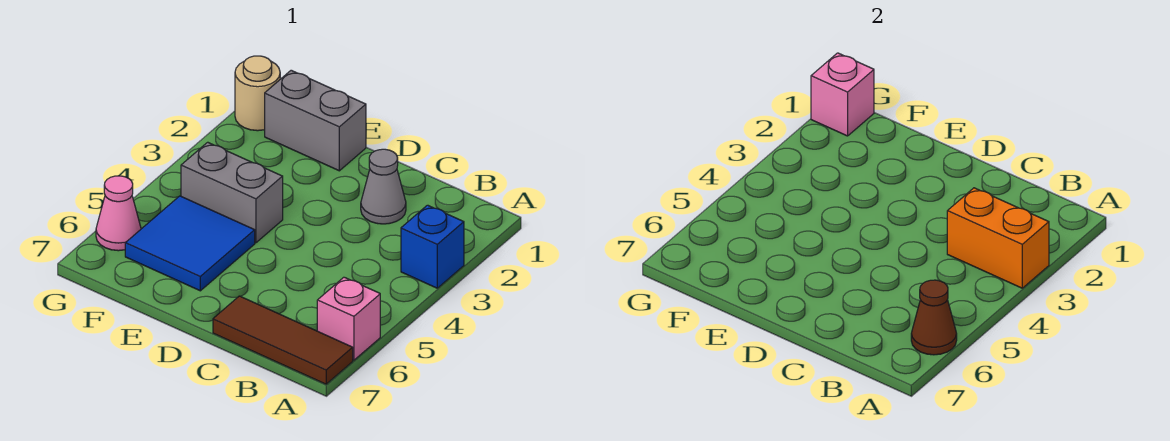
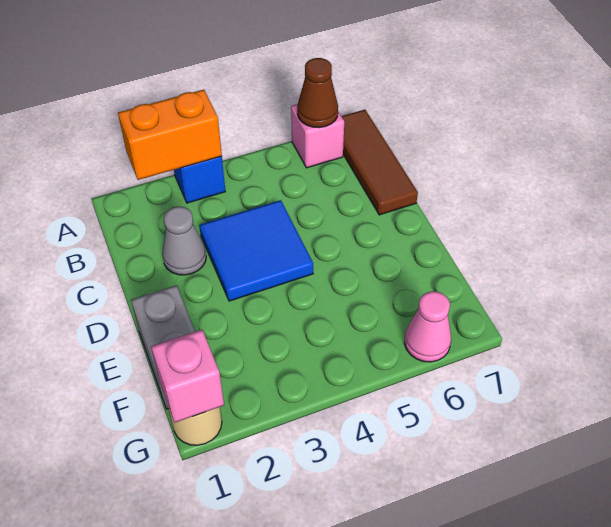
orange brick A3:B3 level 2 -> orange brick A2:A3 level 2
grey brick E4:F4 level 1 -> none
blue tile E5:F6 level 1 -> blue tile C3:D4 level 1

